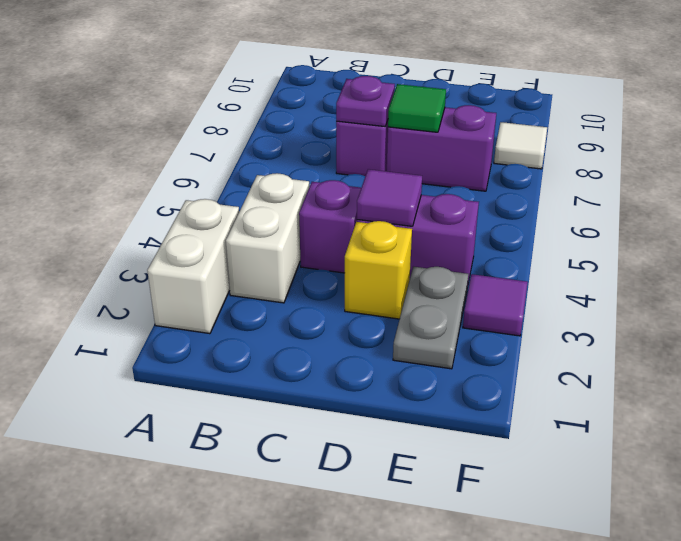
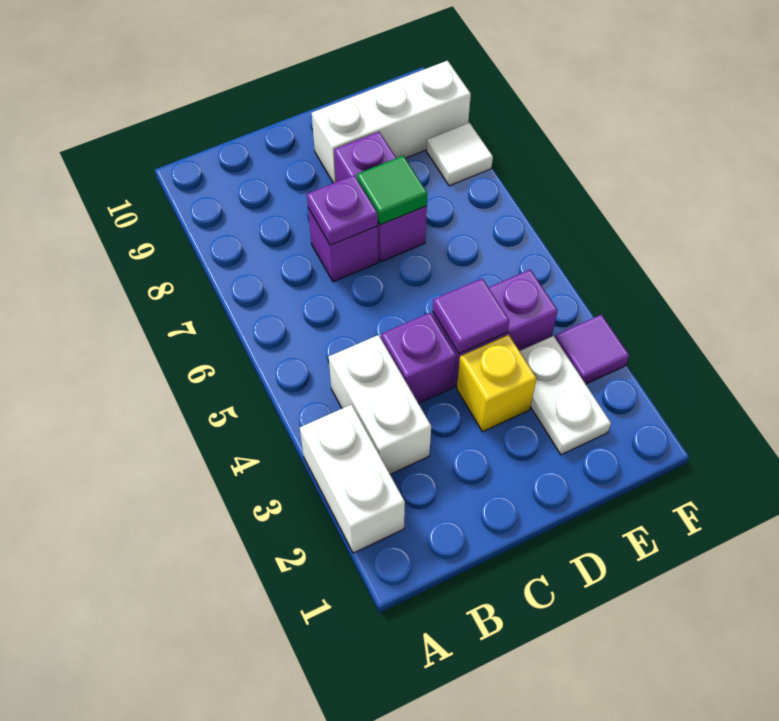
purple brick D7:E7 level 1 -> purple brick D7:D8 level 1
none -> white brick D9:F9 level 1
grey plate E2:E3 level 1 -> white plate E2:E3 level 1

